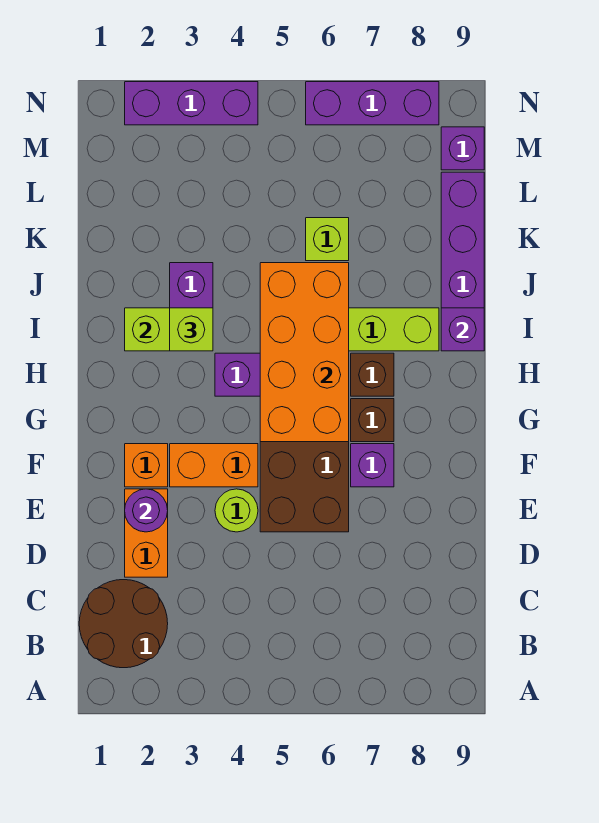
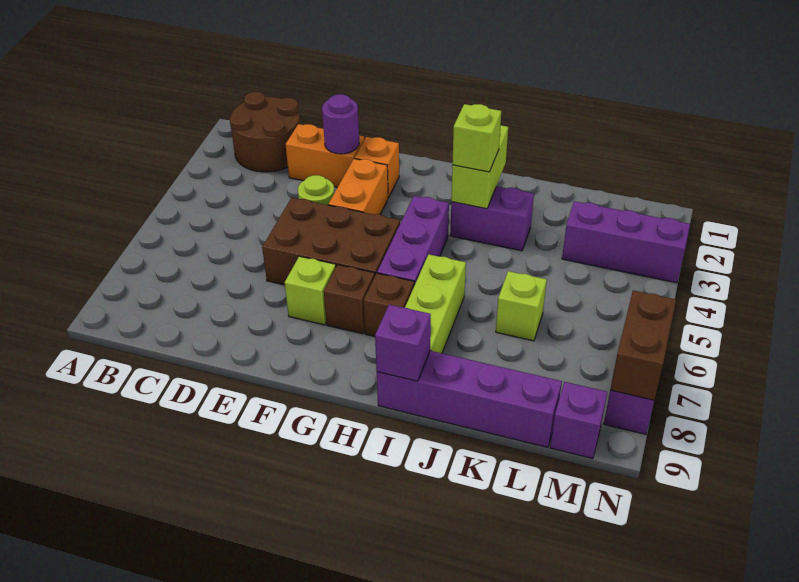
purple brick F7 level 1 -> lime brick F7 level 1
orange brick G5:J6 level 2 -> none
purple brick N2:N4 level 1 -> purple brick L3:N3 level 1
none -> brown brick N7:N8 level 2

